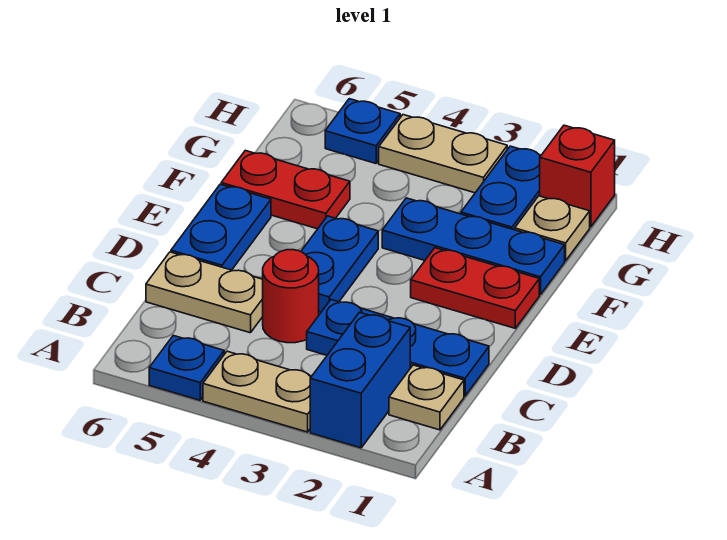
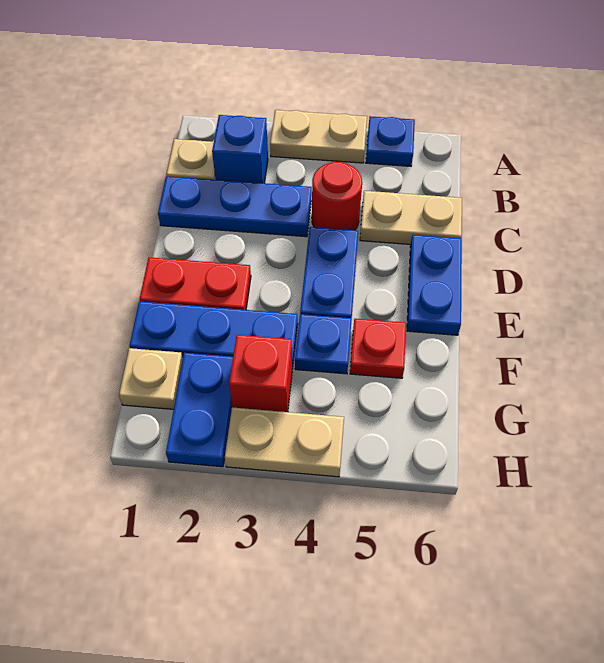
blue brick A2:B2 level 1 -> blue brick B2 level 1
red plate F5:F6 level 1 -> red plate F5 level 1
red brick H1 level 1 -> red brick G3 level 1
blue plate H5 level 1 -> blue plate F4 level 1

